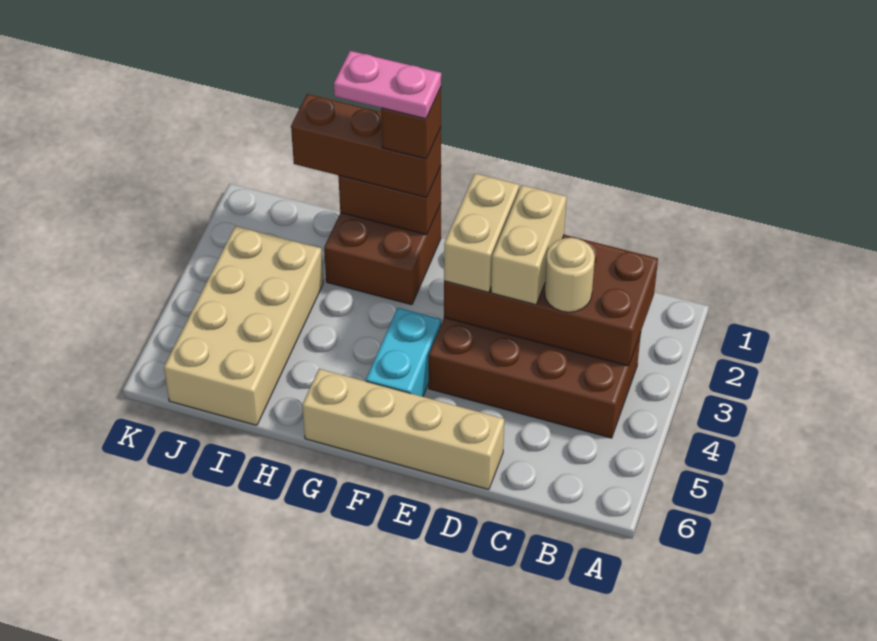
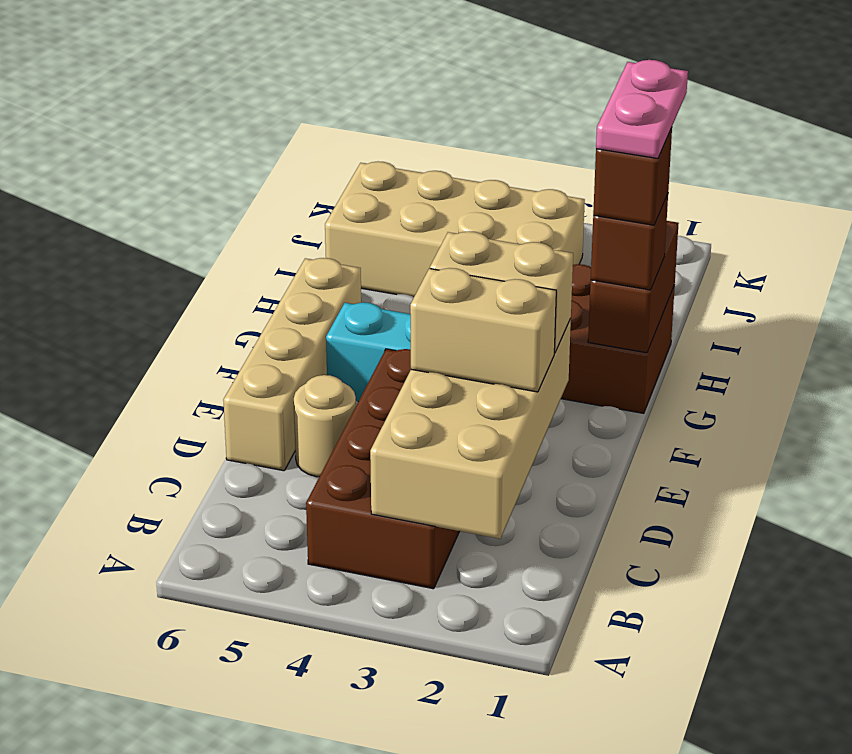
brown brick B2:E3 level 2 -> tan brick B2:E3 level 2
tan round brick C3 level 3 -> tan round brick D5 level 1
brown brick G1:I1 level 3 -> brown brick G1 level 3

